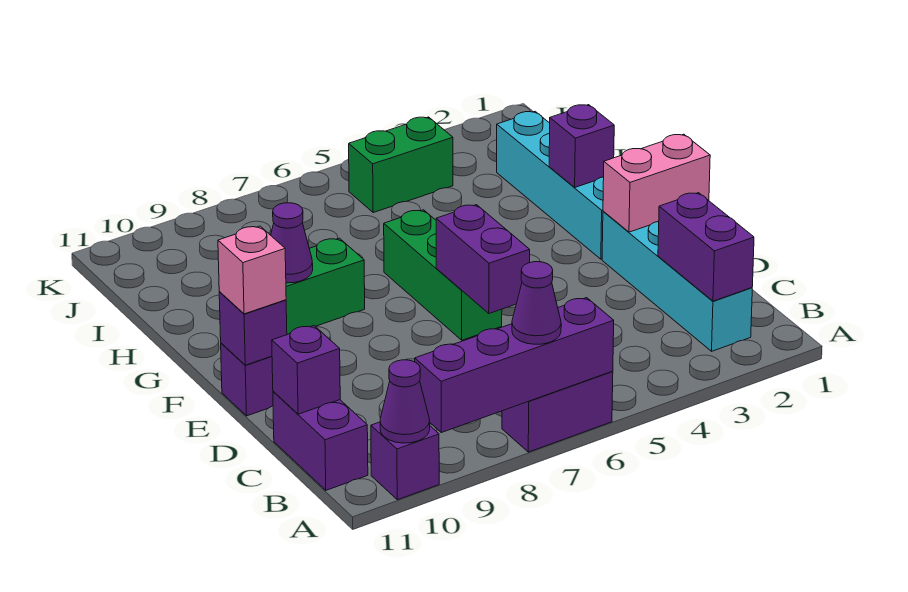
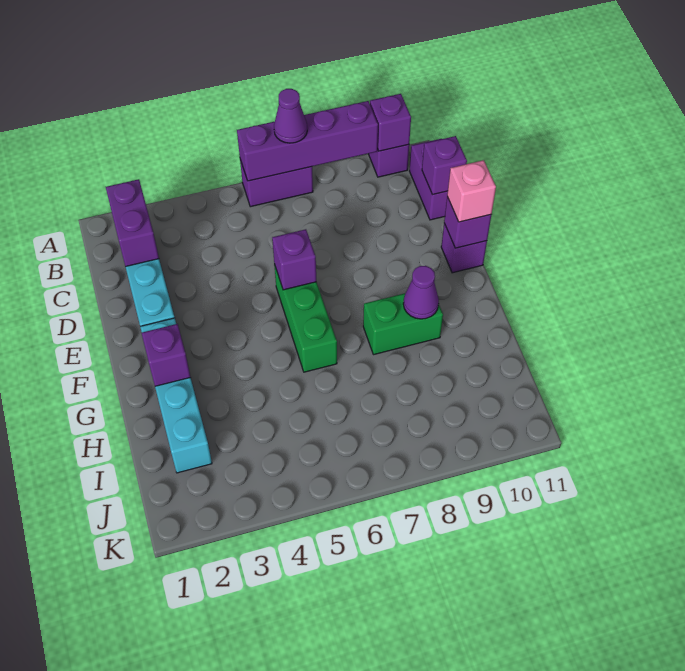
purple cone A10 level 2 -> purple brick A10 level 2
purple brick D6:E6 level 2 -> purple brick E6 level 2
pink brick E1:E2 level 2 -> none
green brick J4:J5 level 1 -> none

